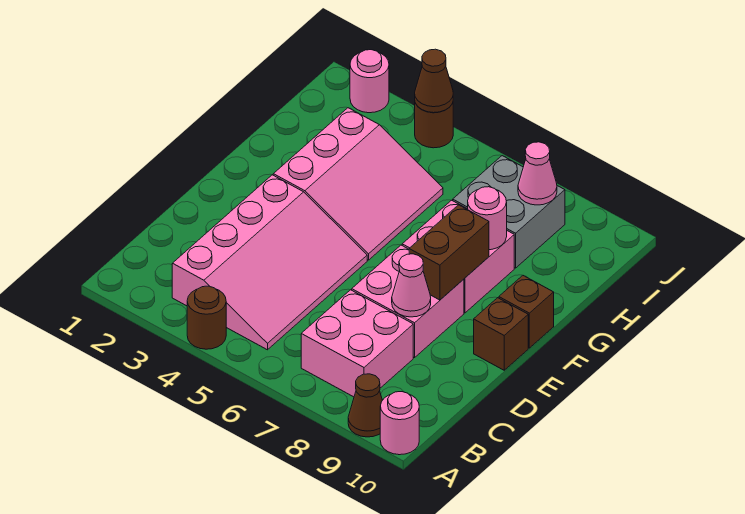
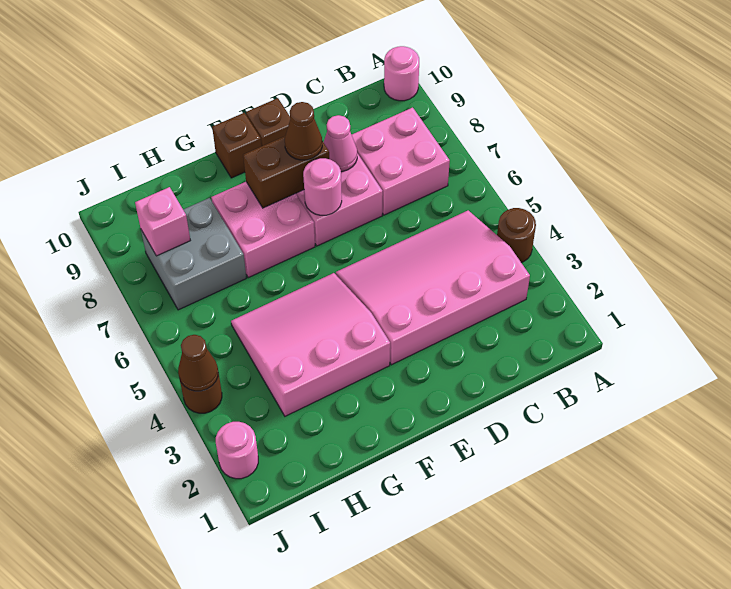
brown cone A9 level 1 -> brown cone E8 level 3
pink round brick G8 level 2 -> pink round brick E7 level 2
pink cone I8 level 2 -> pink brick I8 level 2

